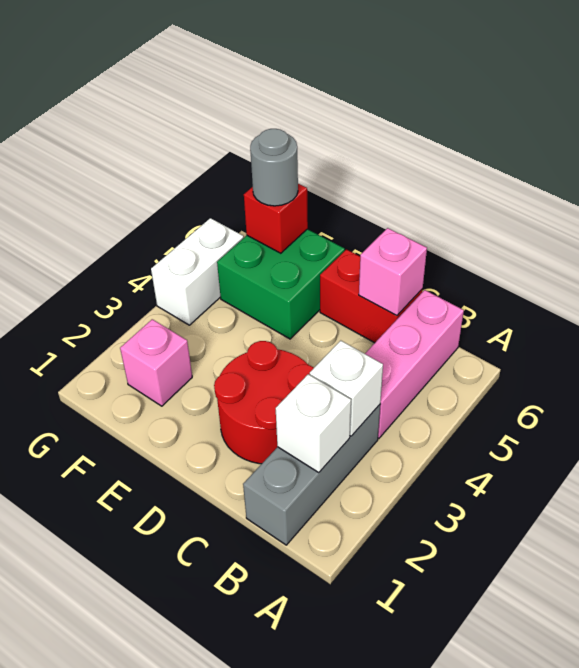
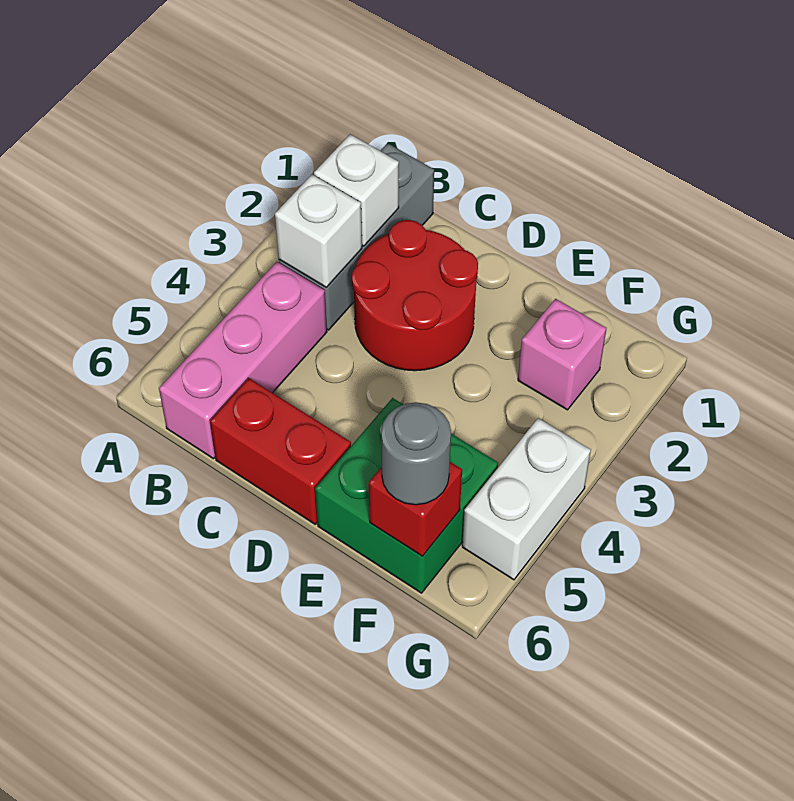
pink brick C6 level 2 -> none

